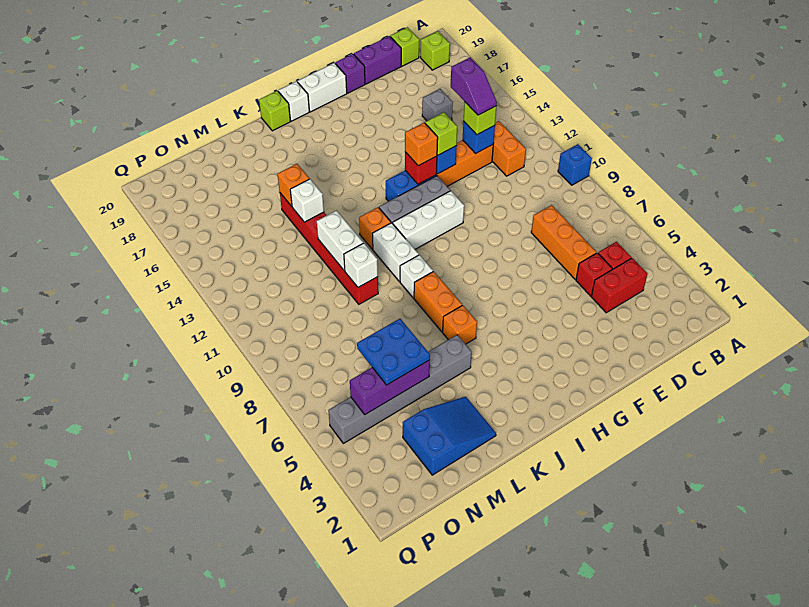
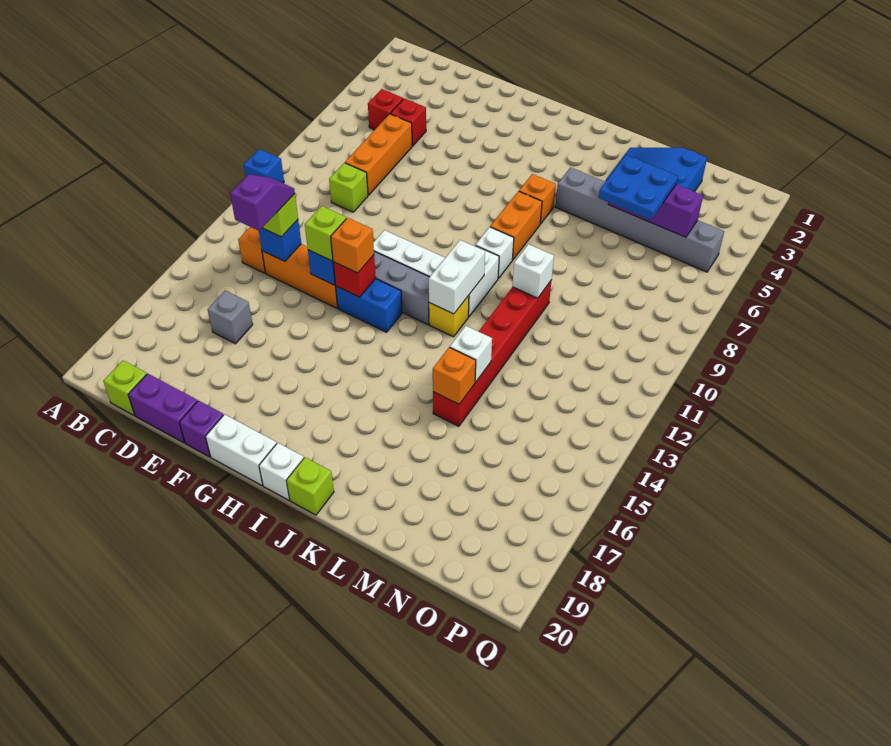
lime brick B19 level 1 -> lime brick D9 level 1
red brick C4:D4 level 1 -> none
orange brick J12 level 1 -> yellow brick J12 level 1
white brick L11:L12 level 2 -> white brick J11:J12 level 2

